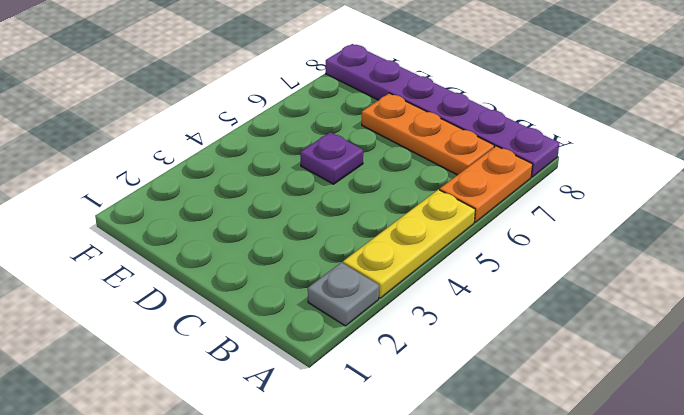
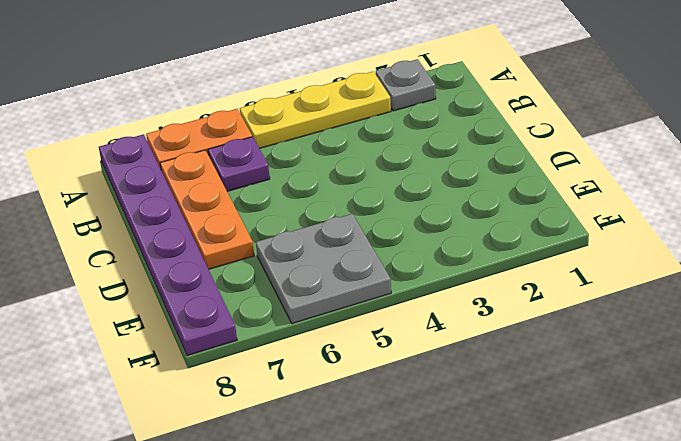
purple plate D5 level 1 -> purple plate B6 level 1
none -> grey plate E5:F6 level 1

